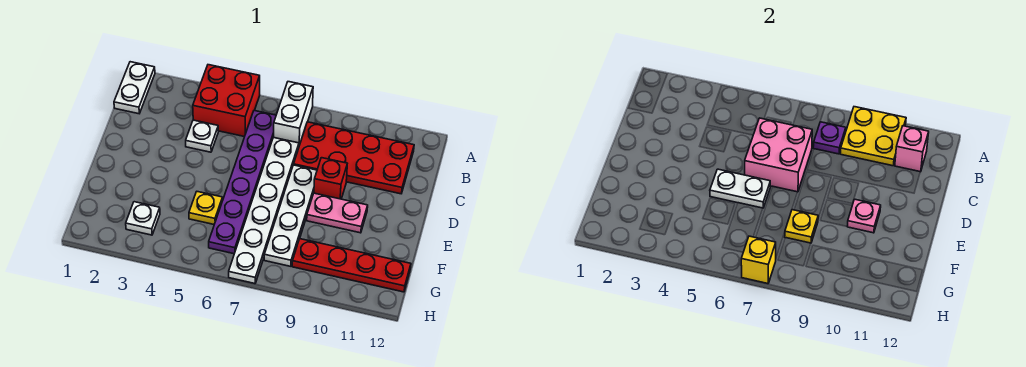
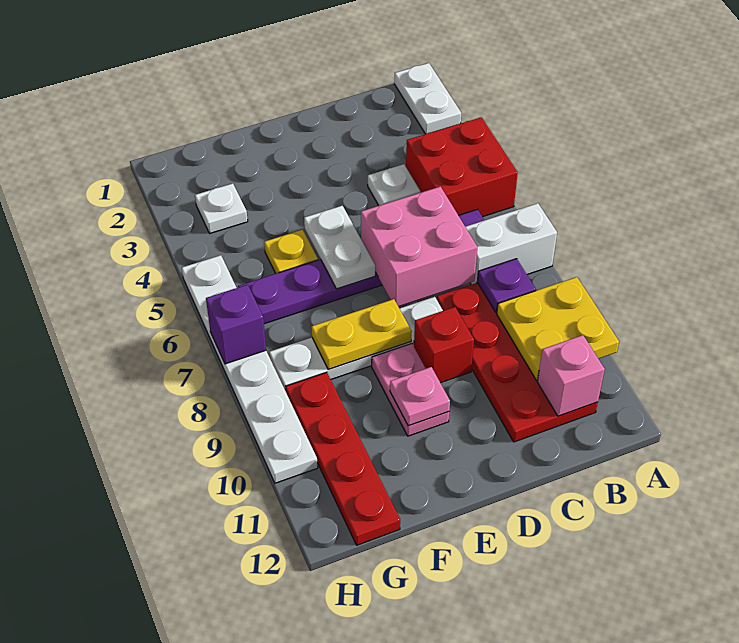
white plate A1:B1 level 1 -> white plate A1:A2 level 1
white plate C7:H7 level 1 -> white plate H5:H10 level 1
yellow plate F8 level 2 -> yellow plate E8:F8 level 2
yellow brick H7 level 2 -> purple brick H7 level 2

